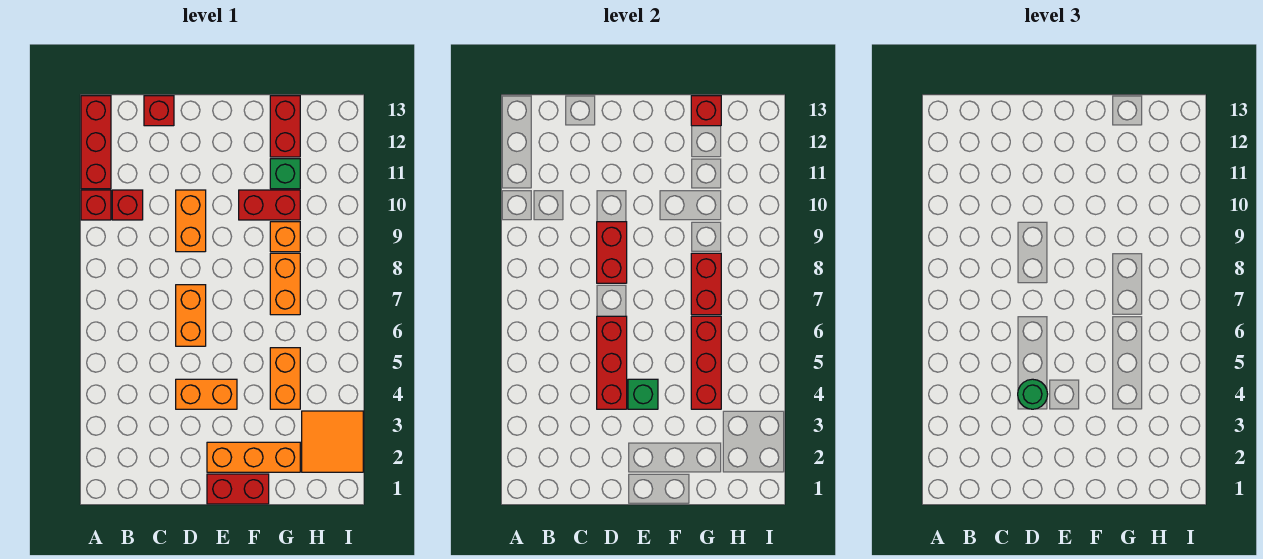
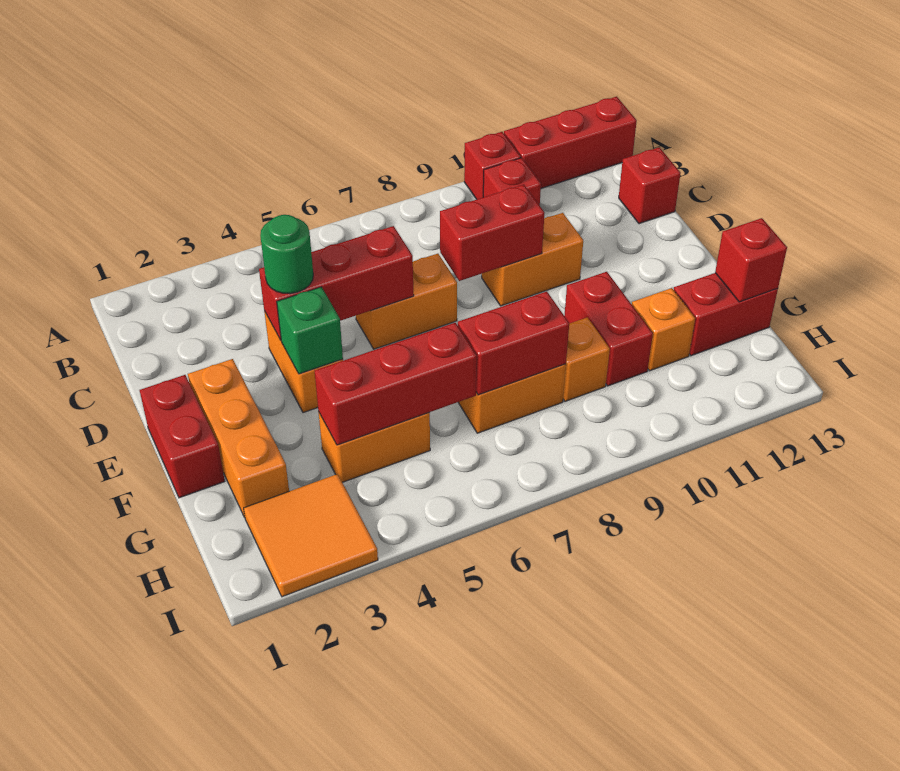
green brick G11 level 1 -> orange brick G11 level 1

